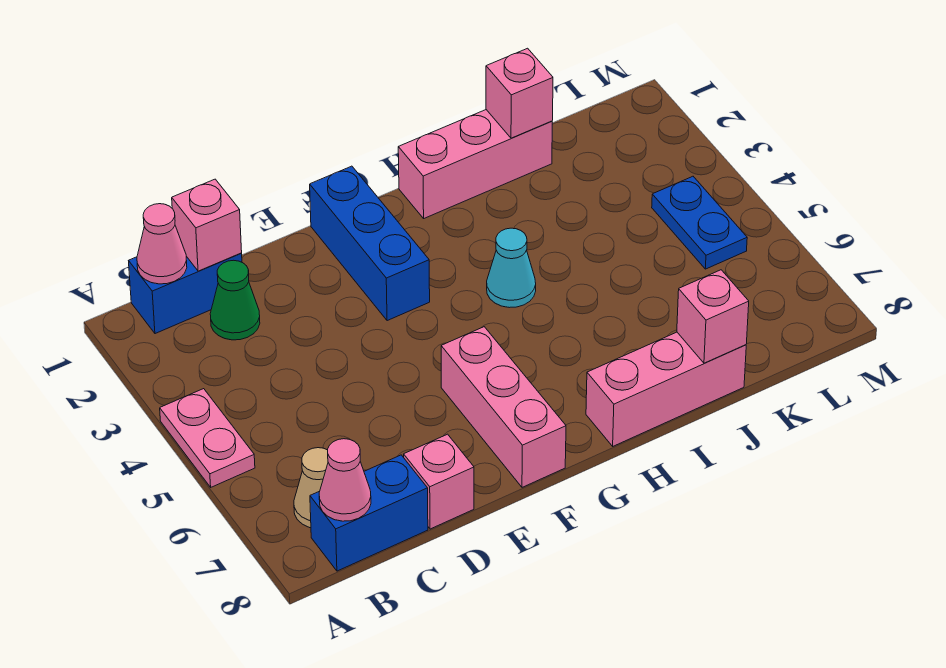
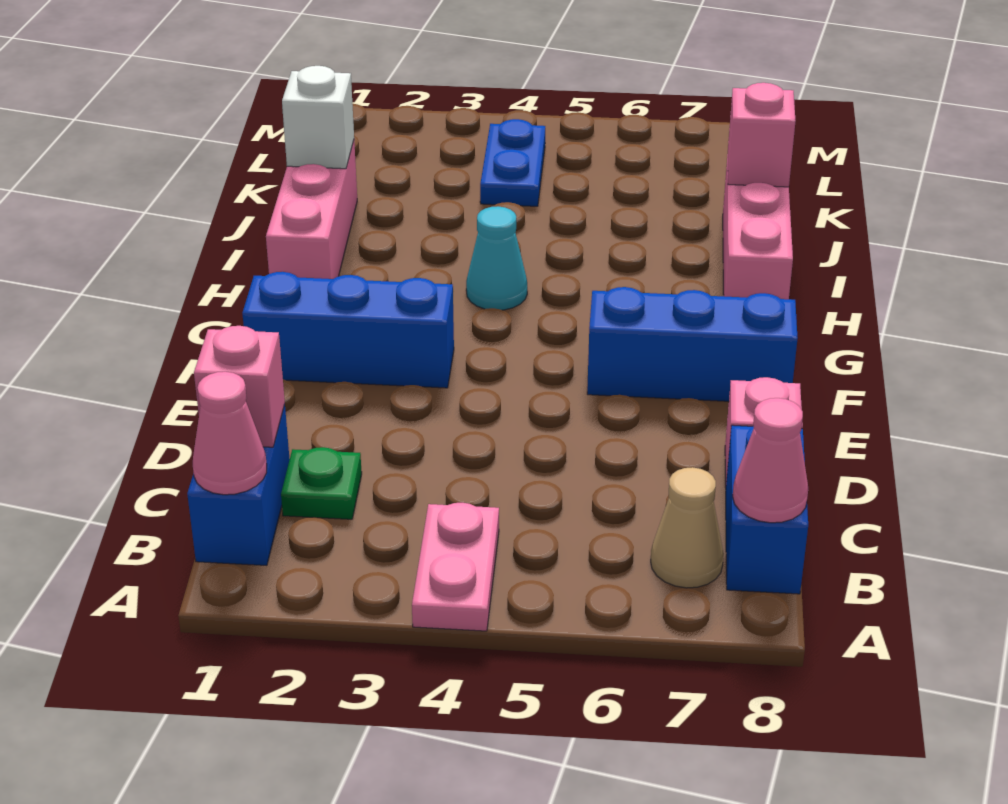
pink plate A4:A5 level 1 -> pink plate A4:B4 level 1
green cone C2 level 1 -> green plate C2 level 1
pink brick F6:F8 level 1 -> blue brick F6:F8 level 1
pink brick J1 level 2 -> white brick J1 level 2
blue plate L4:L5 level 1 -> blue plate K4:L4 level 1

